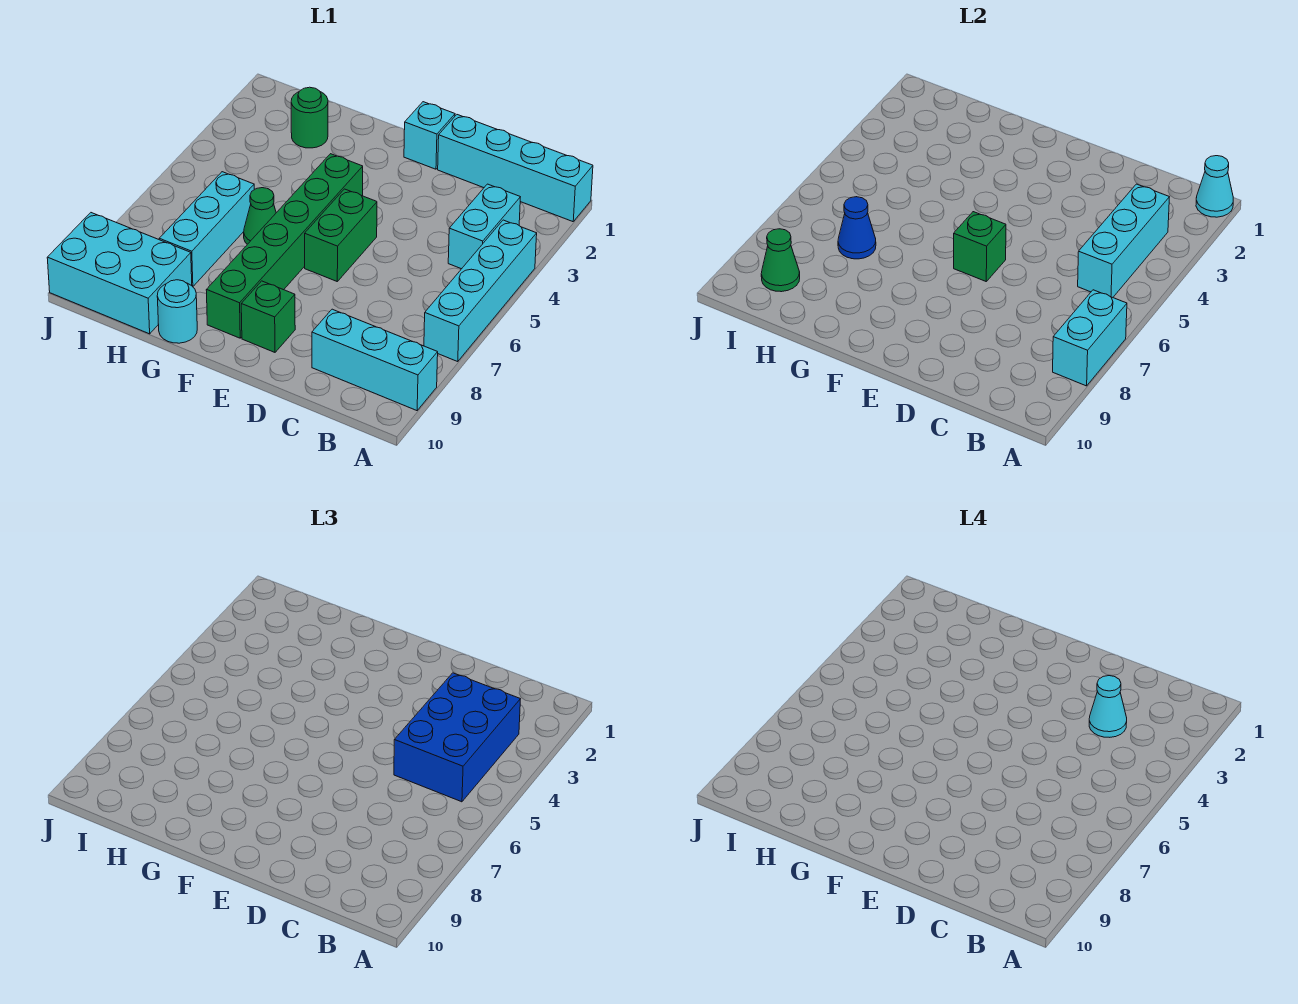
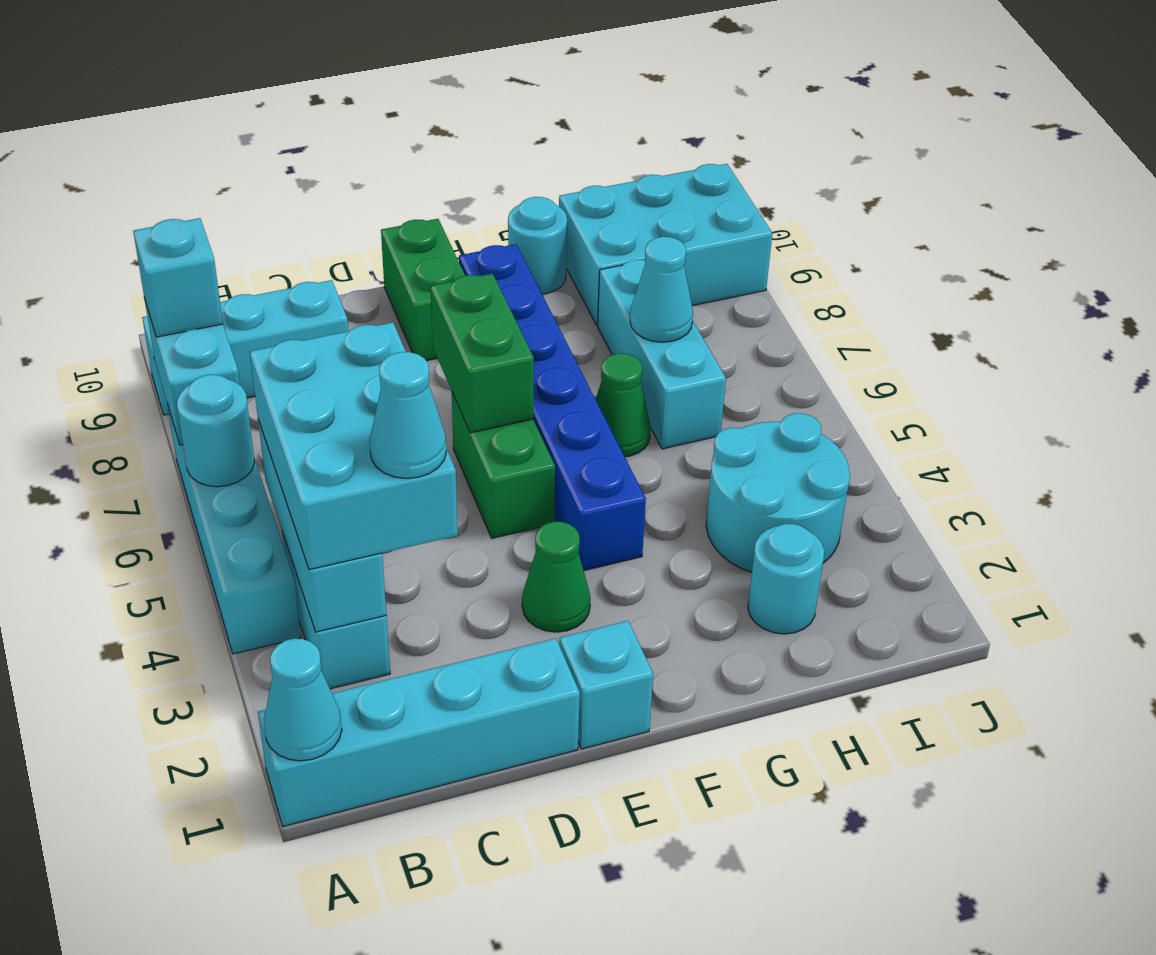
none -> cyan round brick A6 level 2
none -> cyan brick A8 level 3
blue brick B3:C5 level 3 -> cyan brick B3:C5 level 3
green brick E6 level 2 -> green brick E6:E7 level 2
green brick E9 level 1 -> green brick E9:E10 level 1
green brick F4:F9 level 1 -> blue brick F4:F9 level 1
green round brick H2 level 1 -> cyan round brick H2 level 1
none -> cyan round brick H3:I4 level 1
blue cone H7 level 2 -> cyan cone H7 level 2
green cone I9 level 2 -> green cone E3 level 1

